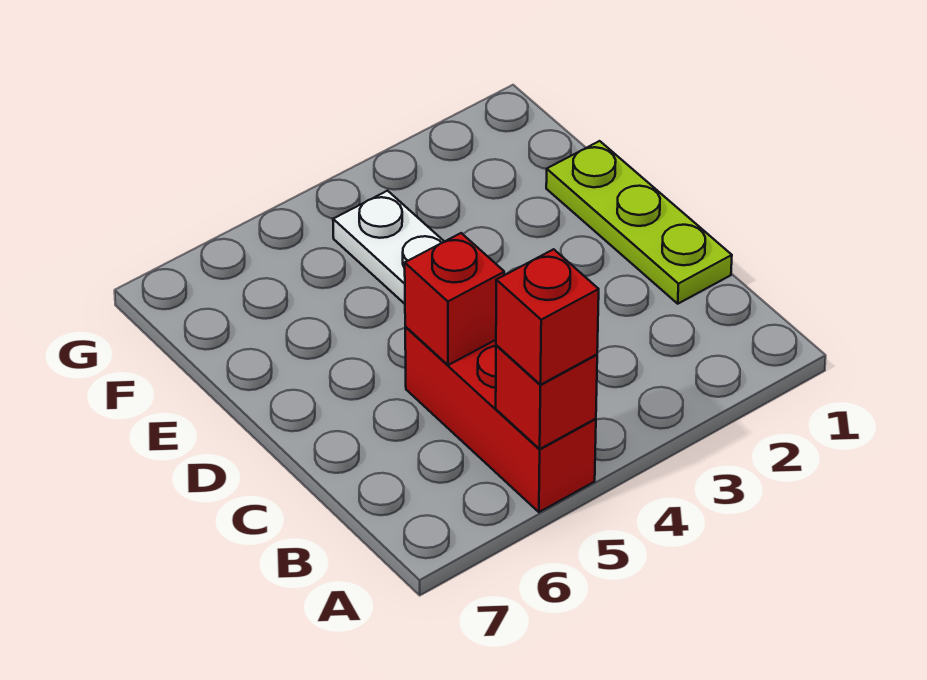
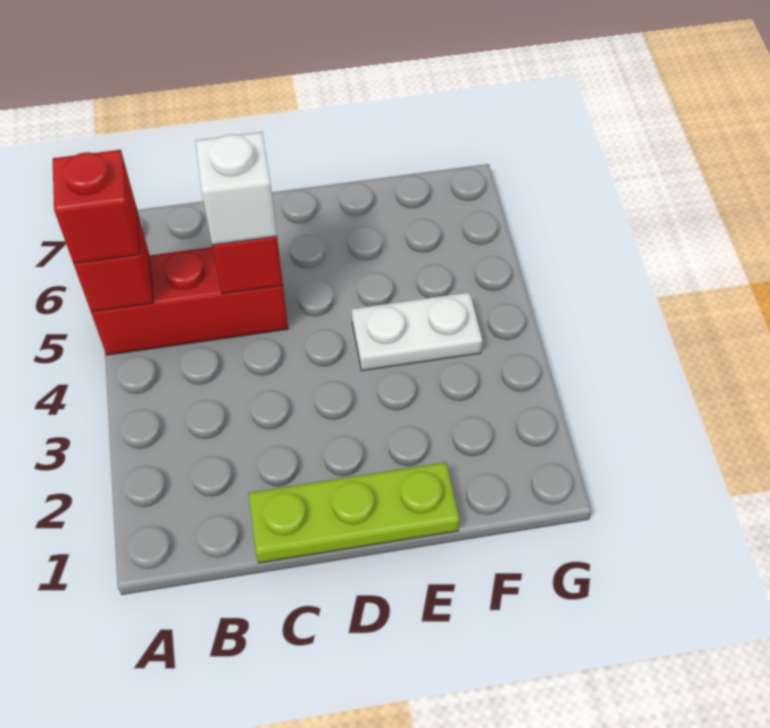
none -> white brick C5 level 3

